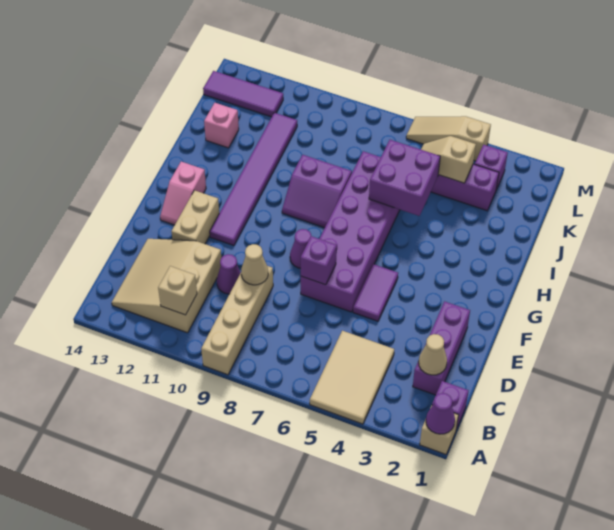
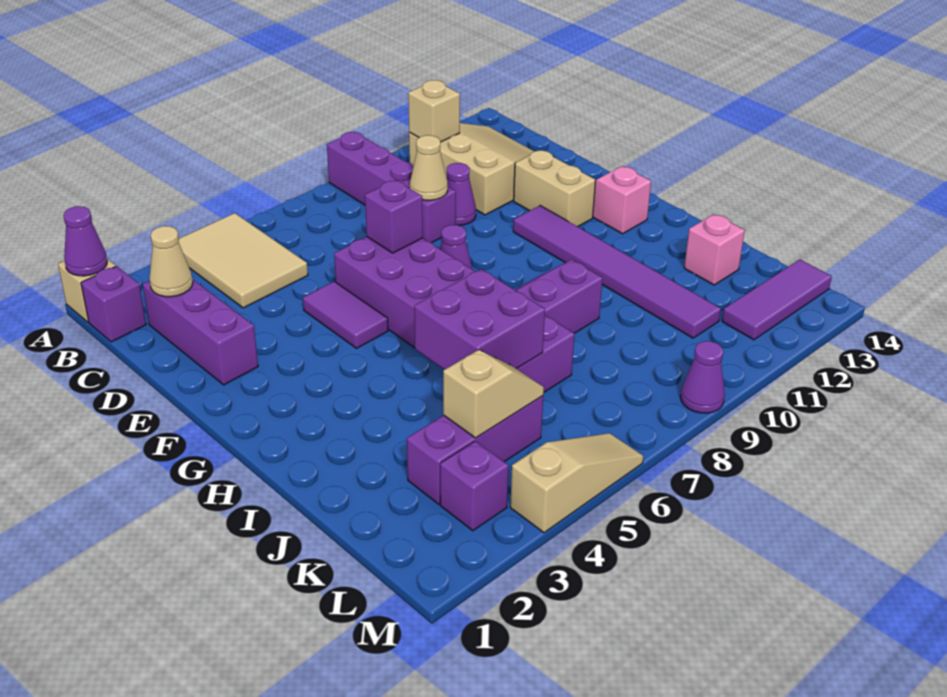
tan brick A9:D9 level 1 -> purple brick A9:D9 level 1
none -> purple cone M9 level 1

